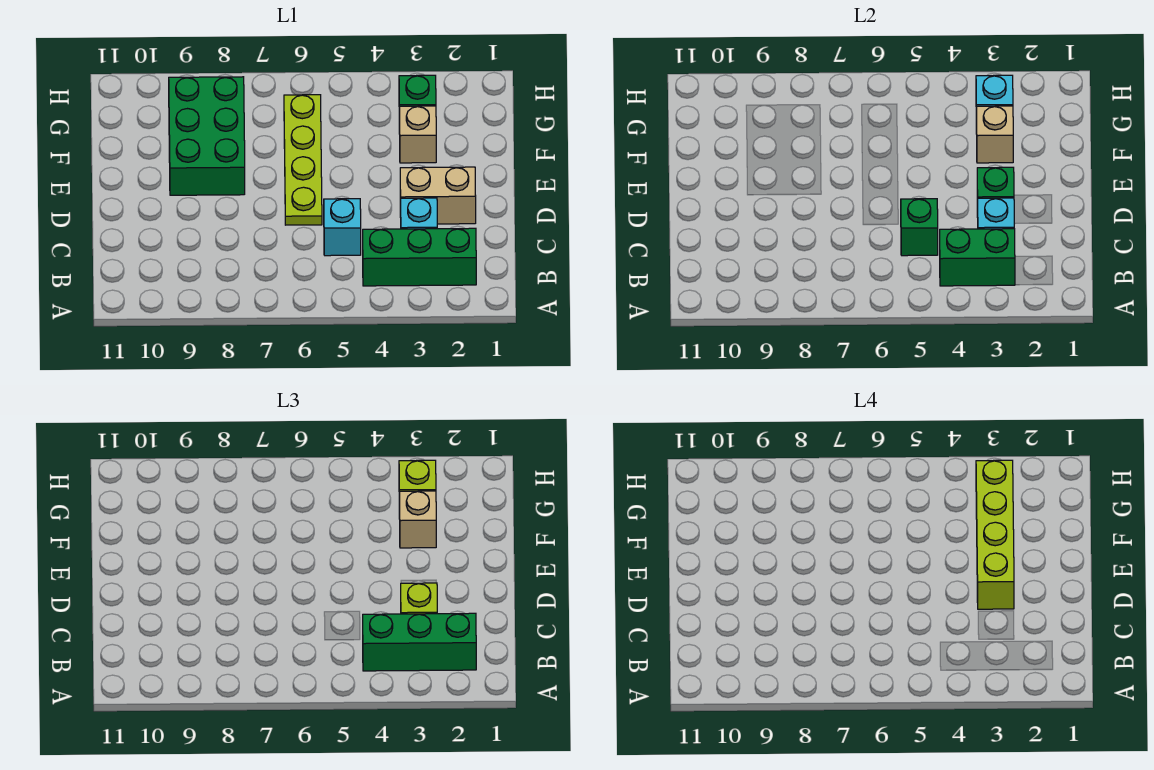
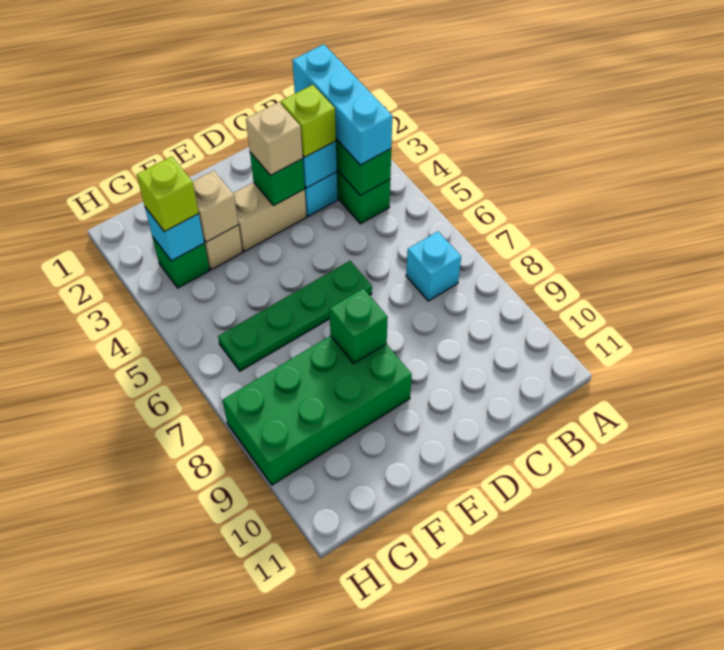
green brick B2:B4 level 3 -> cyan brick B2:B4 level 3
cyan brick C5 level 1 -> cyan brick B7 level 1
green brick C5 level 2 -> green brick E8 level 2
tan brick D2:D3 level 1 -> tan brick D3:E3 level 1
lime brick D3:G3 level 4 -> none
lime plate D6:G6 level 1 -> green plate D6:G6 level 1
green brick E8:G9 level 1 -> green brick E8:H9 level 1
tan brick F3 level 3 -> tan brick D3 level 3

